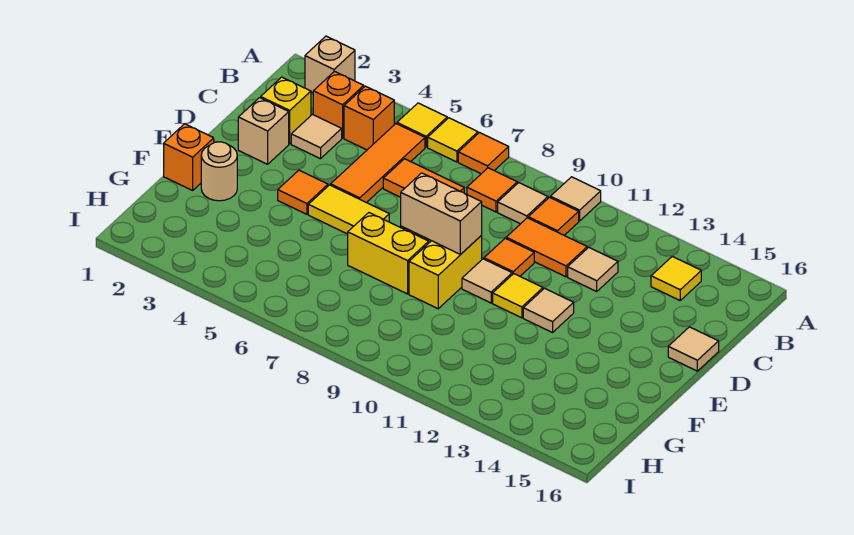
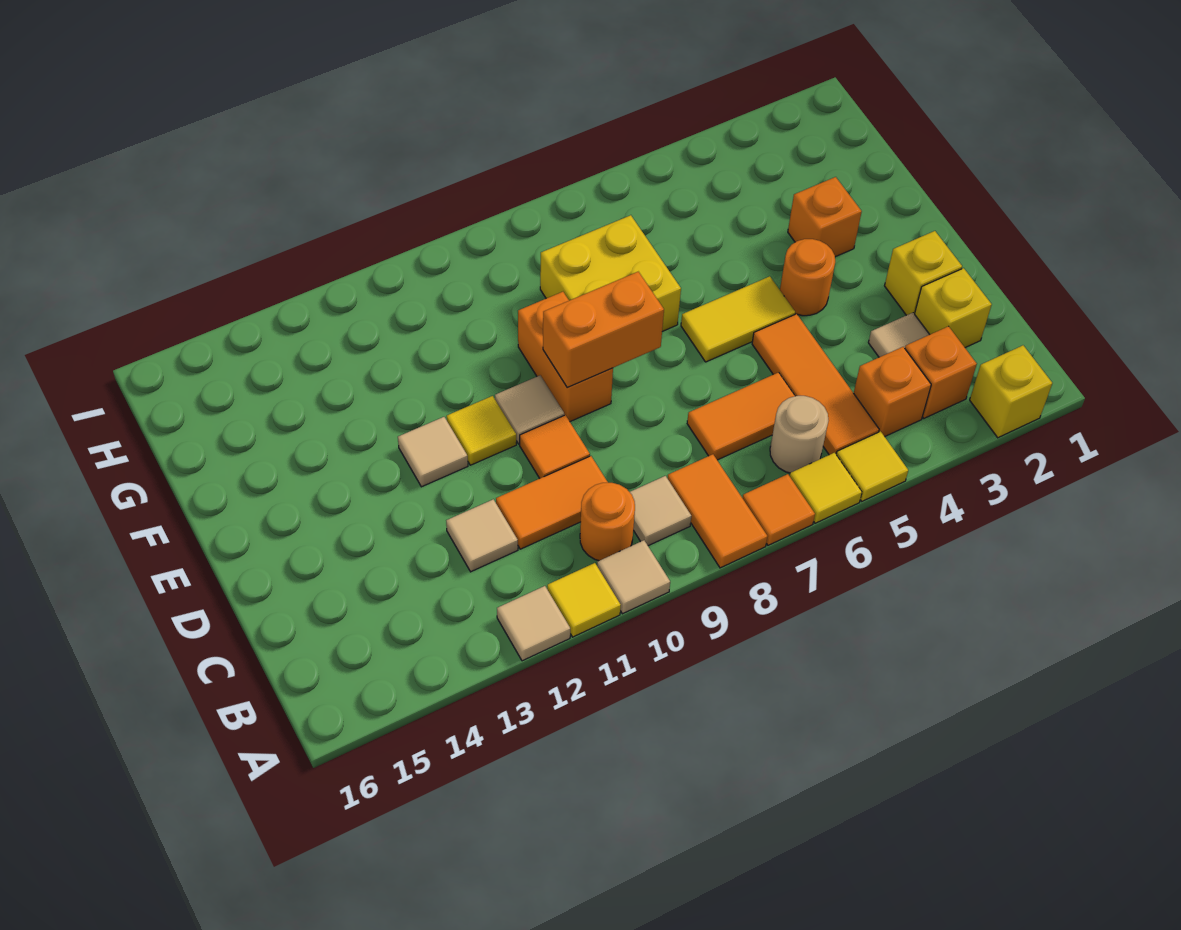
tan brick A2 level 1 -> yellow brick A2 level 1
orange tile B8 level 1 -> orange tile A8:B8 level 1
orange tile B10 level 1 -> orange round brick B10 level 1
yellow tile B14 level 1 -> yellow tile A11 level 1
tan brick D2 level 1 -> yellow brick D2 level 1
tan tile D16 level 1 -> tan tile A12 level 1
orange tile E4 level 1 -> orange round brick E4 level 1
tan brick E8:E9 level 2 -> orange brick E8:E9 level 2
yellow brick E9:F9 level 1 -> orange brick E9:F9 level 1
orange brick F1 level 1 -> orange brick F3 level 1
tan round brick F2 level 1 -> tan round brick B6 level 1
yellow brick F7:F8 level 1 -> yellow brick F7:G8 level 1

